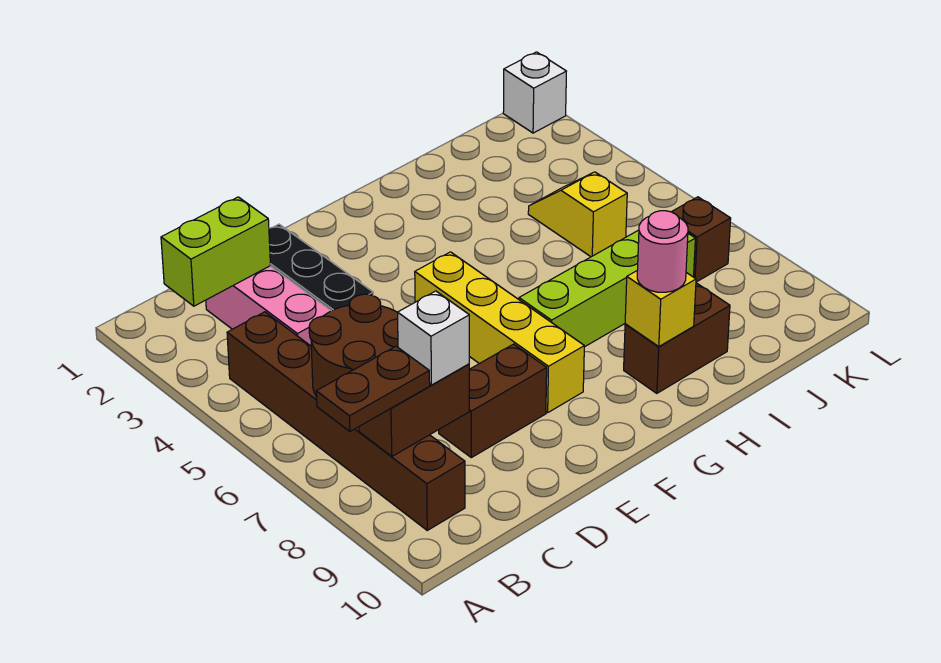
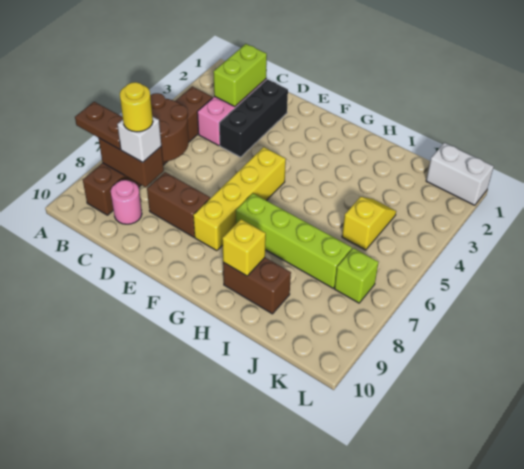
lime brick B2:C2 level 2 -> lime brick C2:C3 level 2
none -> yellow round brick C8 level 4
pink round brick H9 level 3 -> pink round brick C9 level 1
brown brick K7 level 1 -> lime brick K7 level 1
white brick L1 level 1 -> white brick K1:L1 level 1

